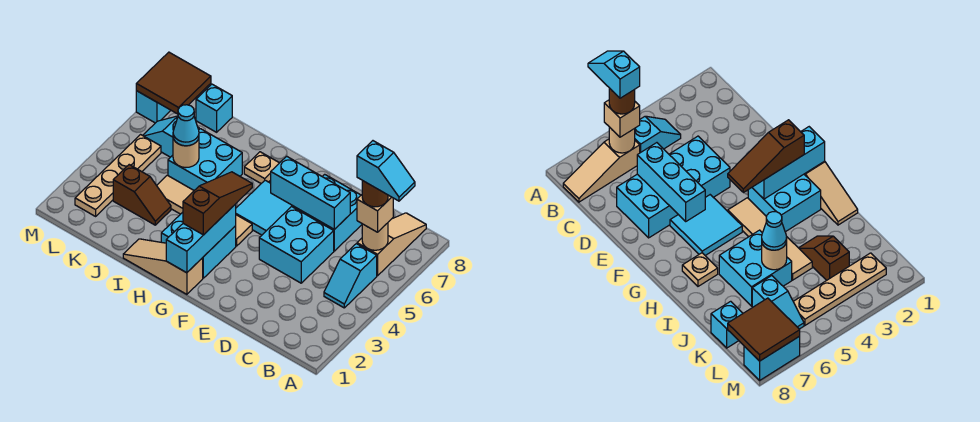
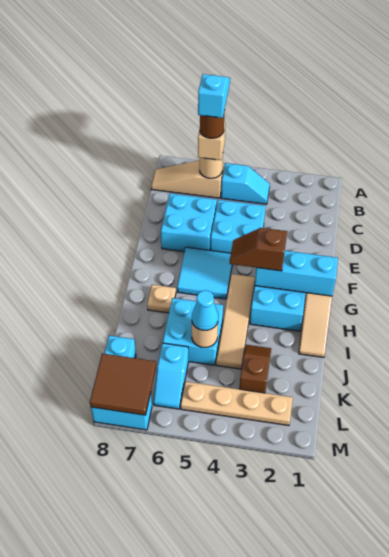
cyan brick D6:F6 level 2 -> none
brown slope G2:G4 level 3 top 2 -> brown slope G3:G4 level 3 top 3

